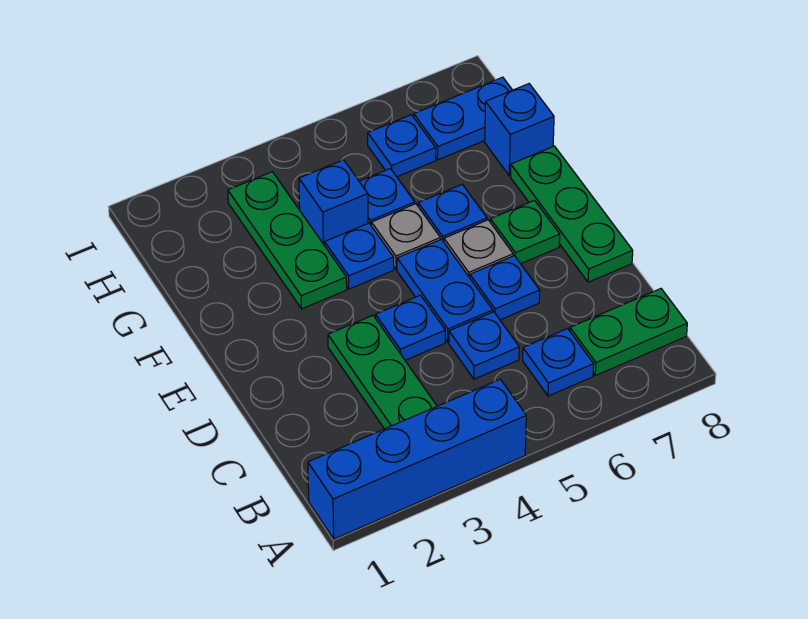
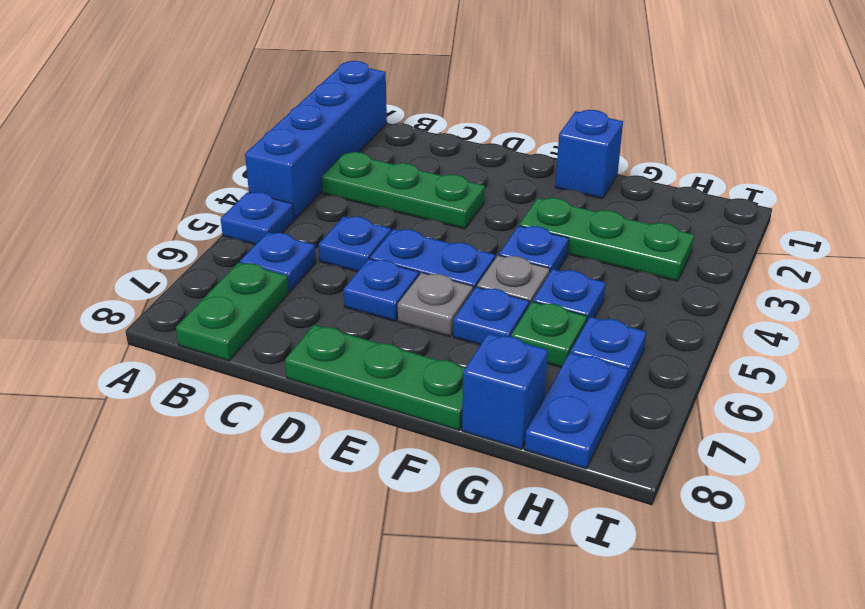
blue plate D4 level 1 -> blue plate A5 level 1
green plate E7 level 1 -> green plate G6 level 1
blue brick G4 level 1 -> blue brick F1 level 1

